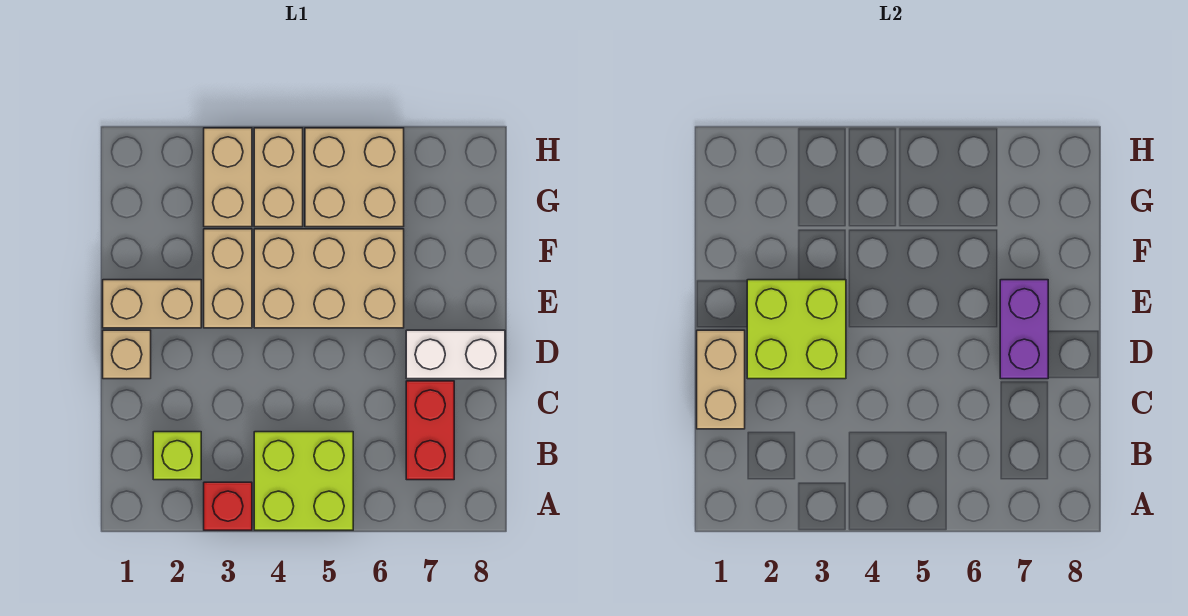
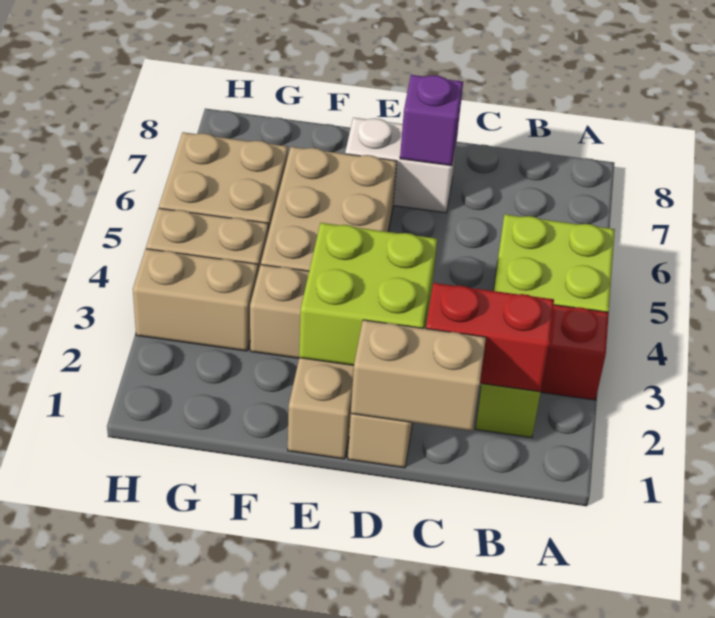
red brick B7:C7 level 1 -> red brick B2:C2 level 2
white brick D7:D8 level 1 -> white brick D7:E7 level 1
purple brick D7:E7 level 2 -> purple brick D7 level 2

